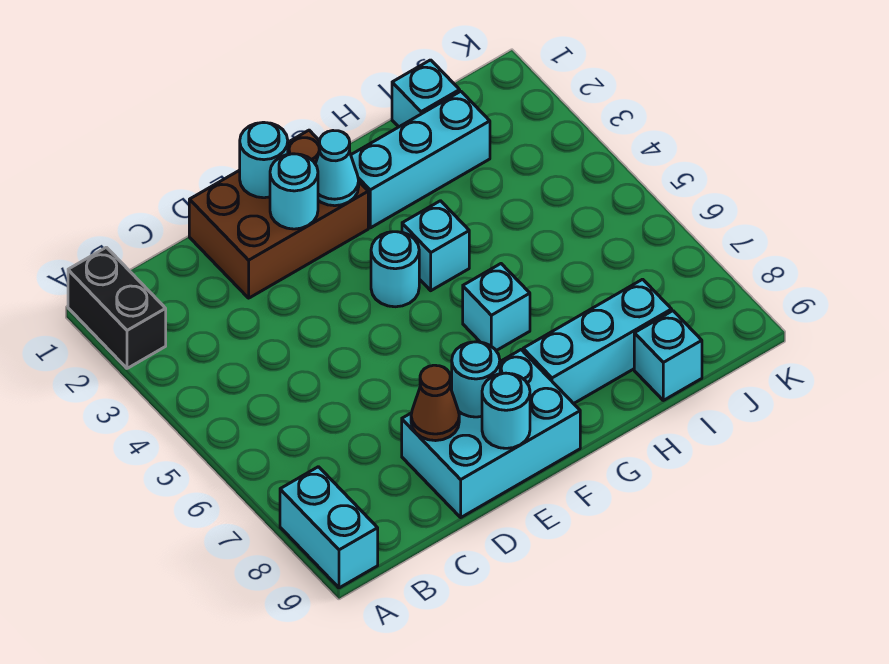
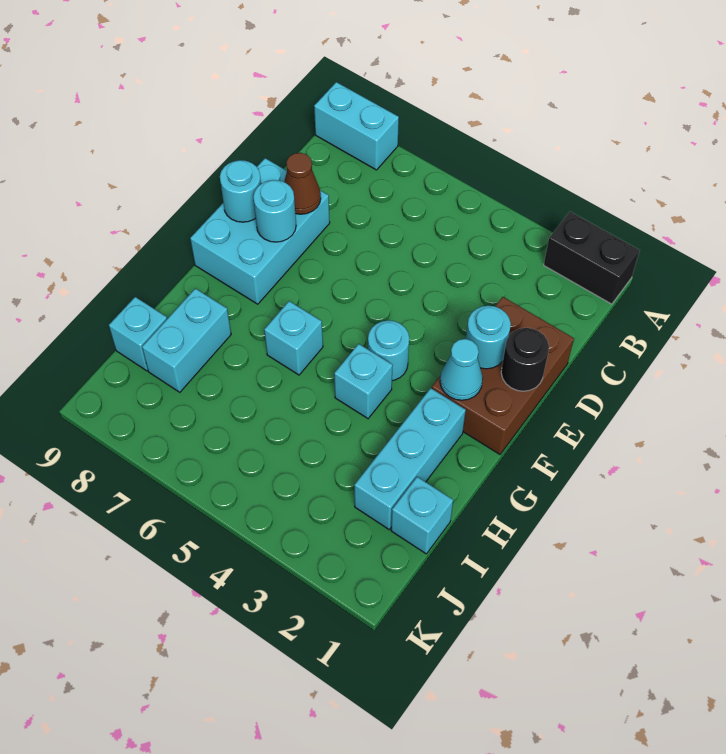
cyan round brick E1 level 2 -> black round brick E1 level 2
cyan brick G8:I8 level 1 -> cyan brick H8:I8 level 1

